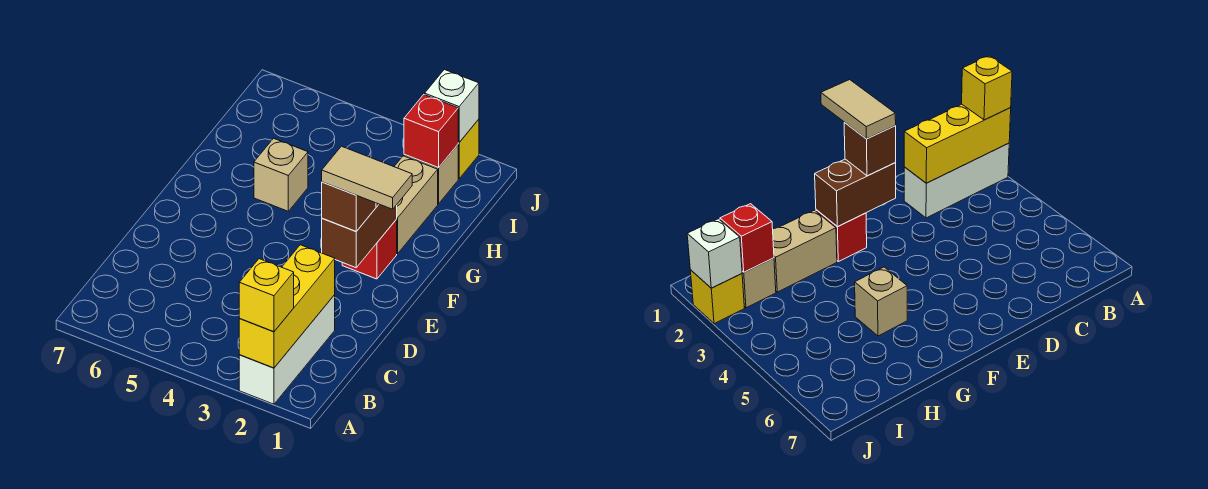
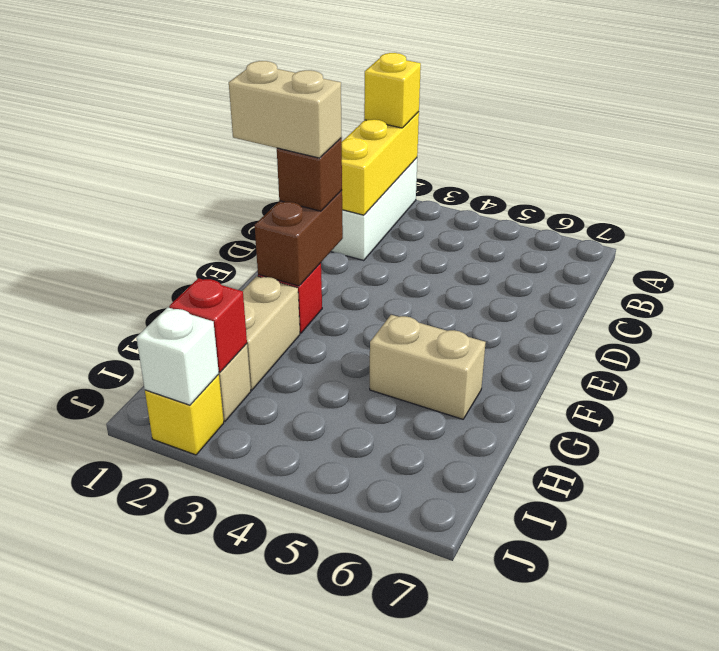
tan tile E1:E2 level 4 -> tan brick E1:E2 level 4
tan brick G5 level 1 -> tan brick G5:G6 level 1

